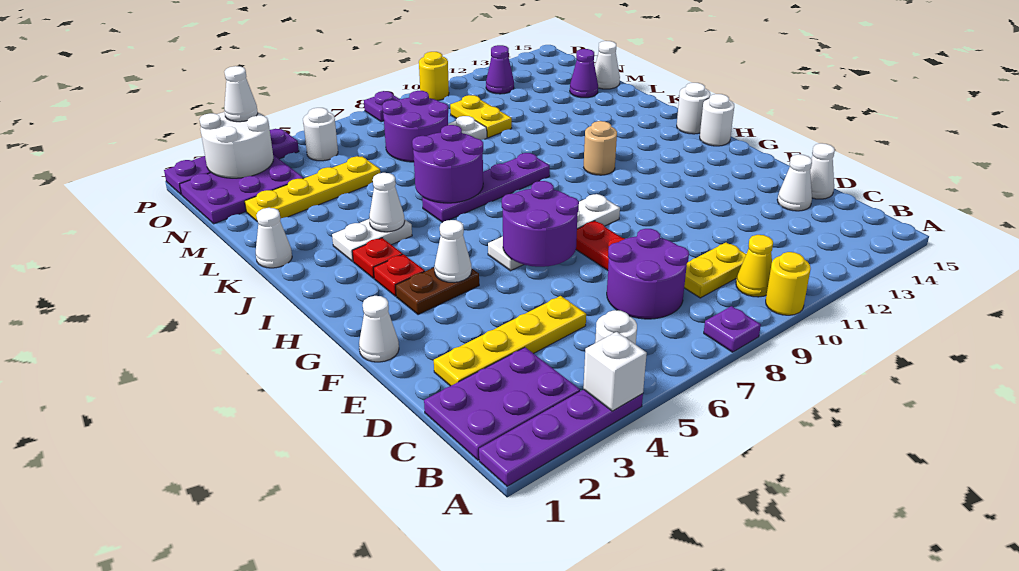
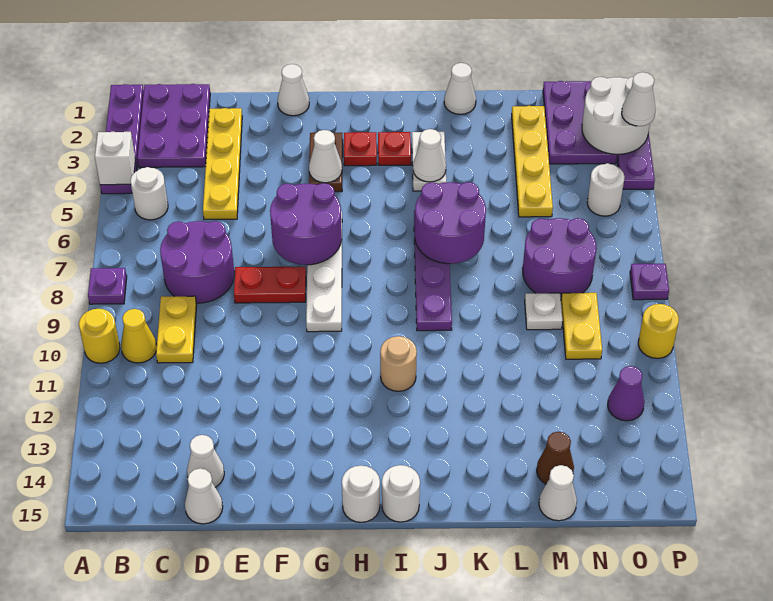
yellow plate M10:N10 level 1 -> yellow plate N9:N10 level 1
purple cone M14 level 1 -> brown cone M14 level 1

